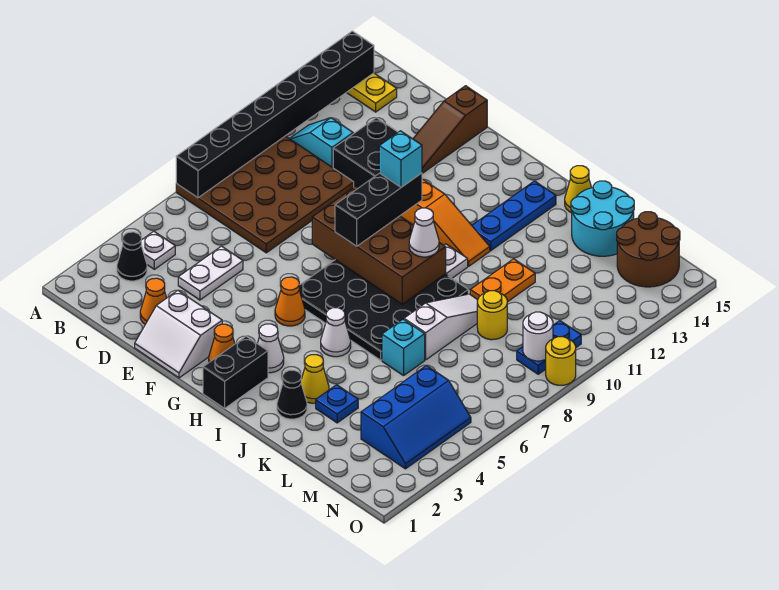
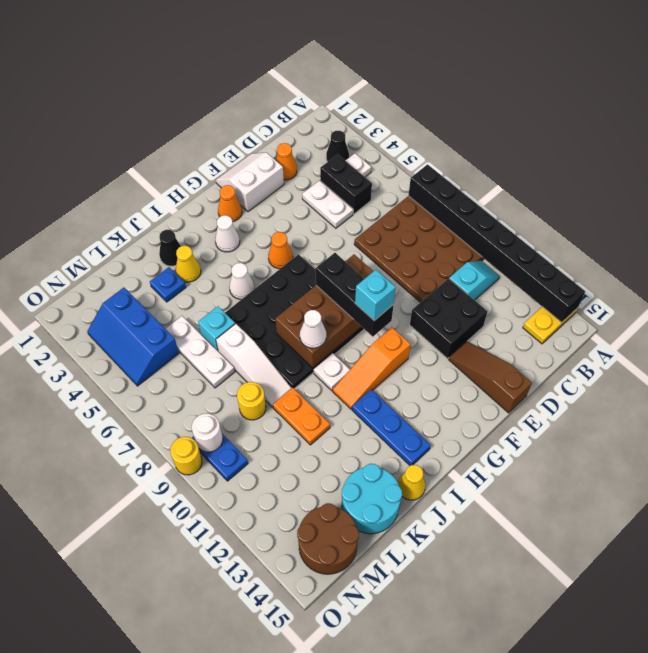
black brick H1:H2 level 1 -> black brick C4:C5 level 1
none -> white plate L5:L7 level 1

